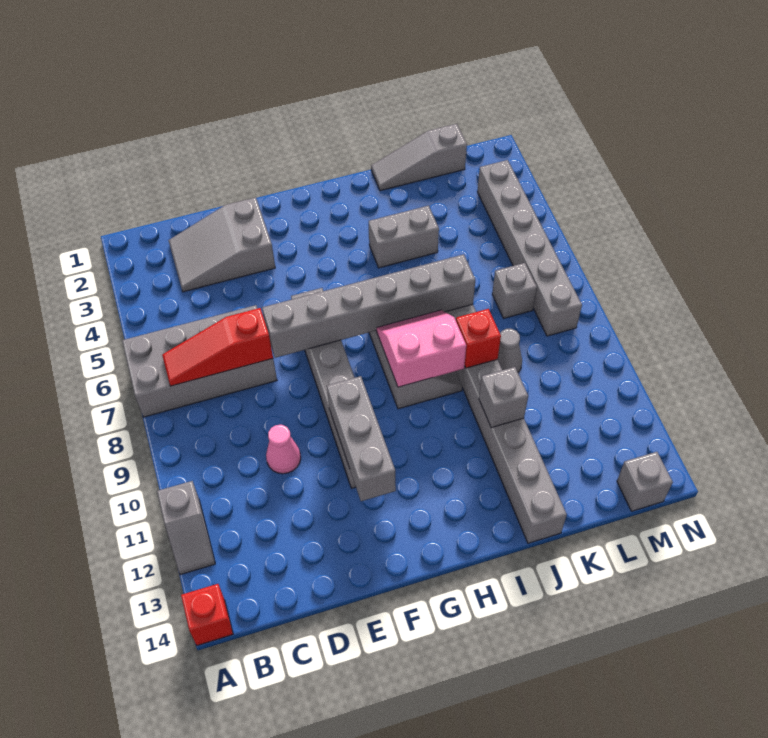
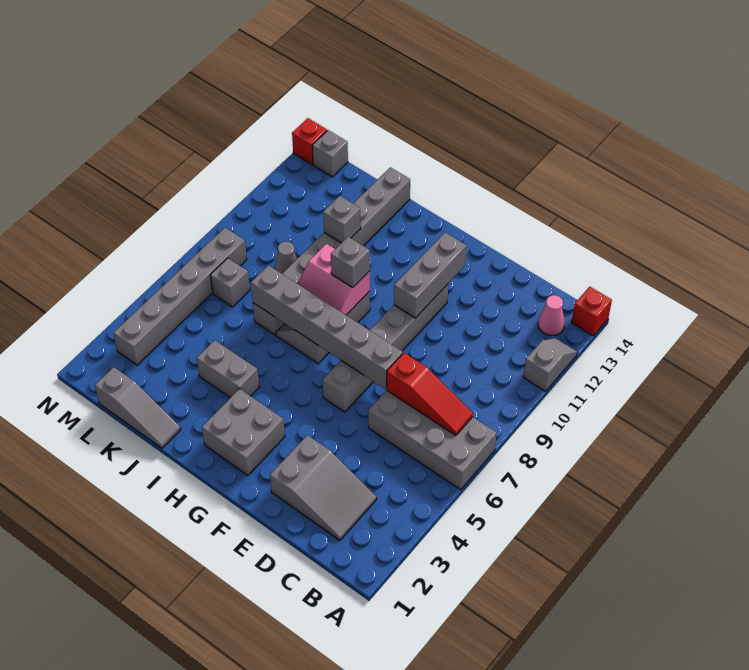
pink cone D10 level 1 -> pink cone B13 level 1
none -> grey brick G2:H3 level 1
none -> grey brick H9 level 3
red brick J9 level 2 -> red brick N14 level 1

